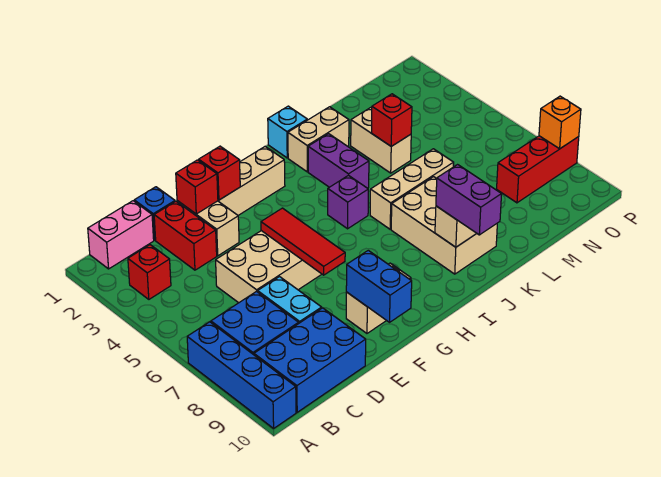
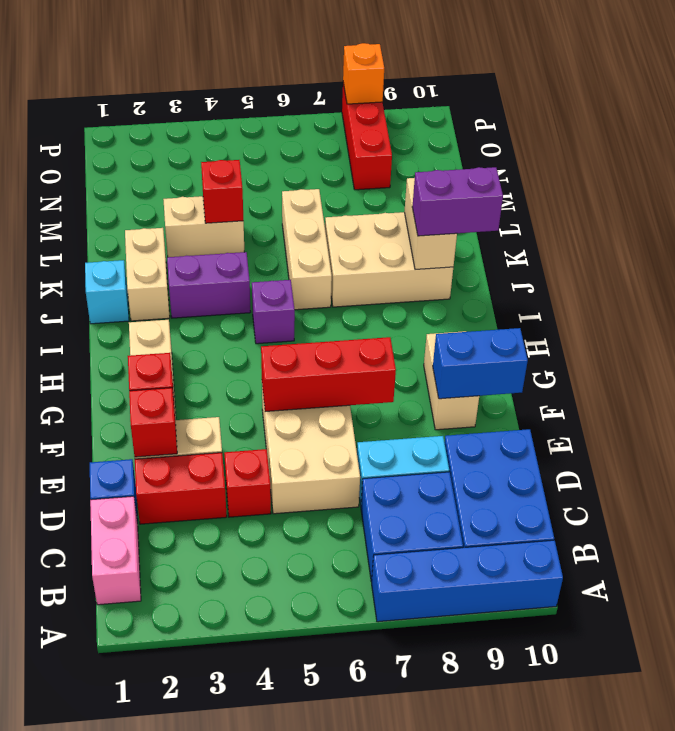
red brick B3 level 1 -> red brick D4 level 1
red tile F5:F7 level 2 -> red brick F5:F7 level 2

